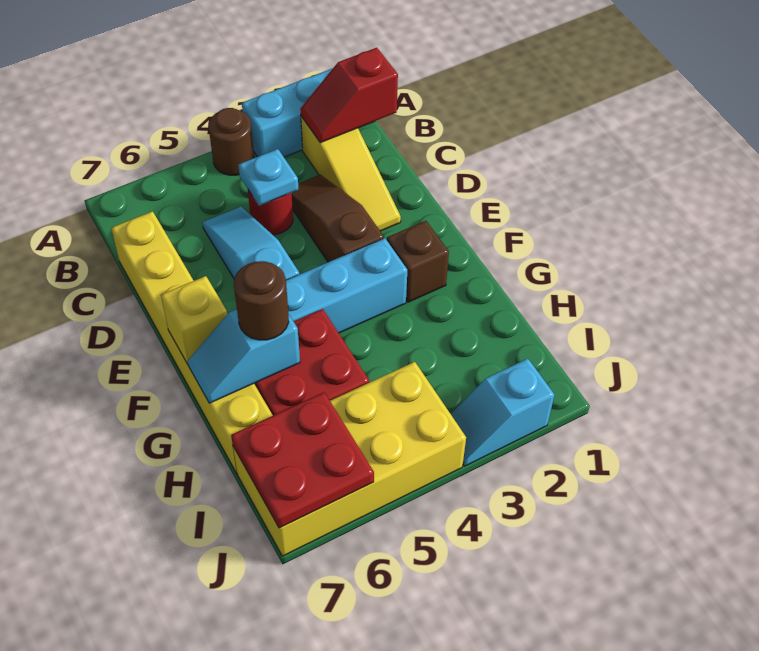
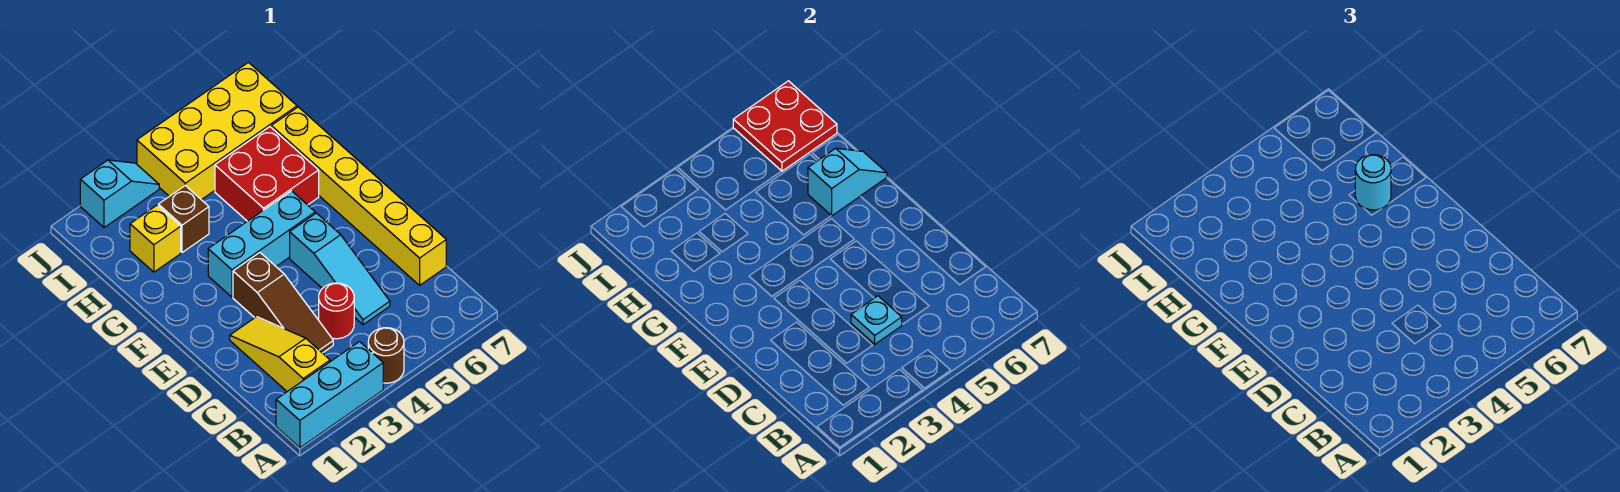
red slope B1:B2 level 2 top 1 -> none
brown brick F2 level 1 -> brown brick H3 level 1
yellow brick F7 level 2 -> yellow brick H2 level 1
brown round brick G6 level 3 -> cyan round brick G6 level 3

